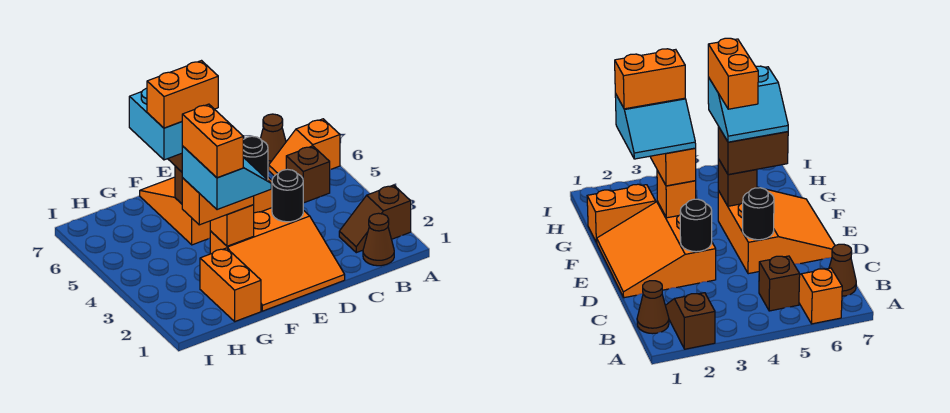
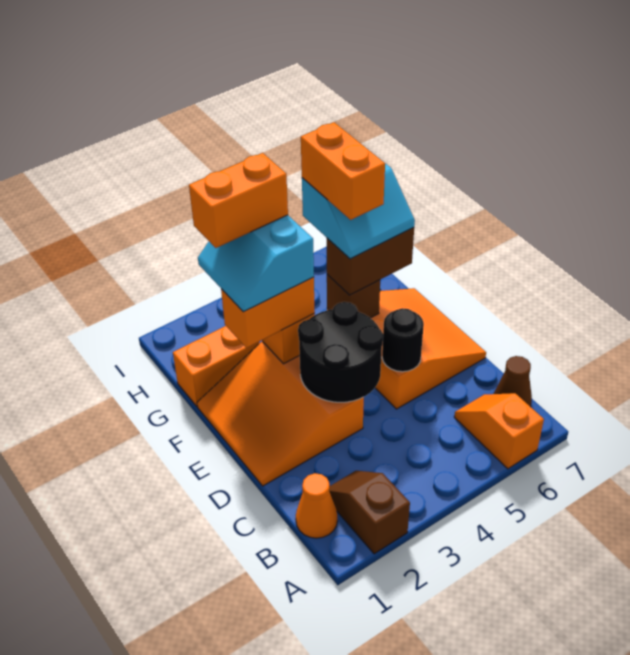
brown cone B1 level 1 -> orange cone B1 level 1
brown brick B5 level 1 -> none
black round brick D3 level 2 -> black round brick D3:E4 level 2
cyan slope F2:G3 level 4 top G -> cyan slope F2:G3 level 4 top 3
orange brick F3:G3 level 3 -> orange brick F2:F3 level 3

